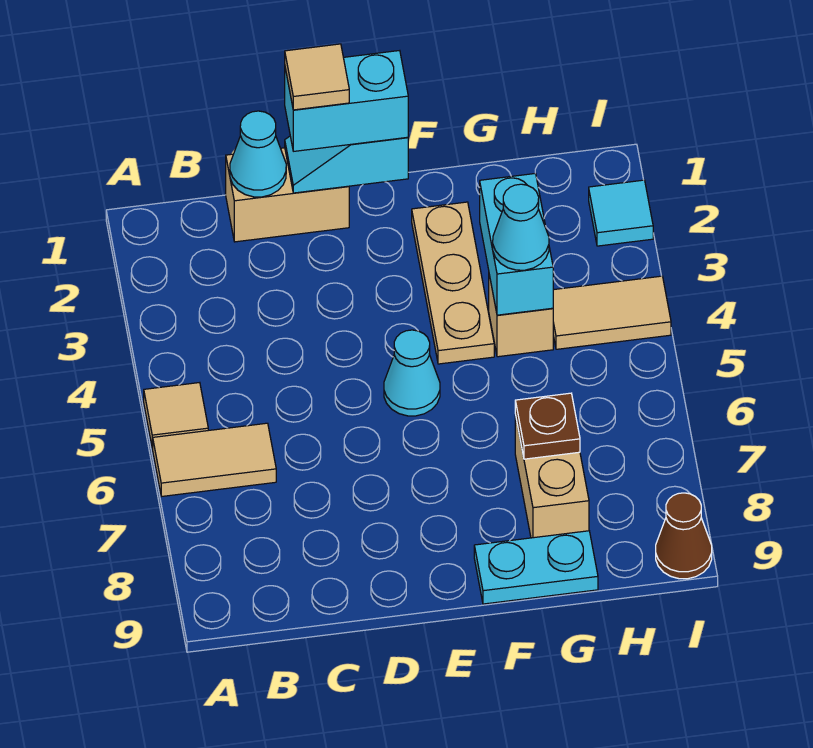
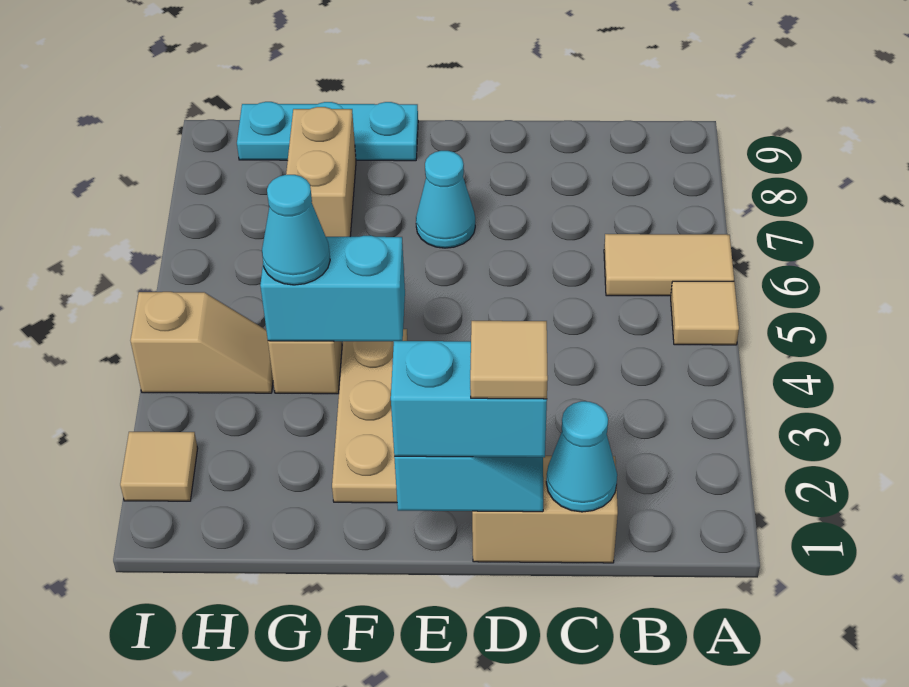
cyan cone E5 level 1 -> cyan cone E7 level 1
cyan plate F9:G9 level 1 -> cyan plate F9:H9 level 1
cyan brick G3:G4 level 2 -> cyan brick F4:G4 level 2
brown plate G7 level 2 -> none
tan tile H4:I4 level 1 -> tan slope H4:I4 level 1 top I
cyan tile I2 level 1 -> tan tile I2 level 1
brown cone I9 level 1 -> none

